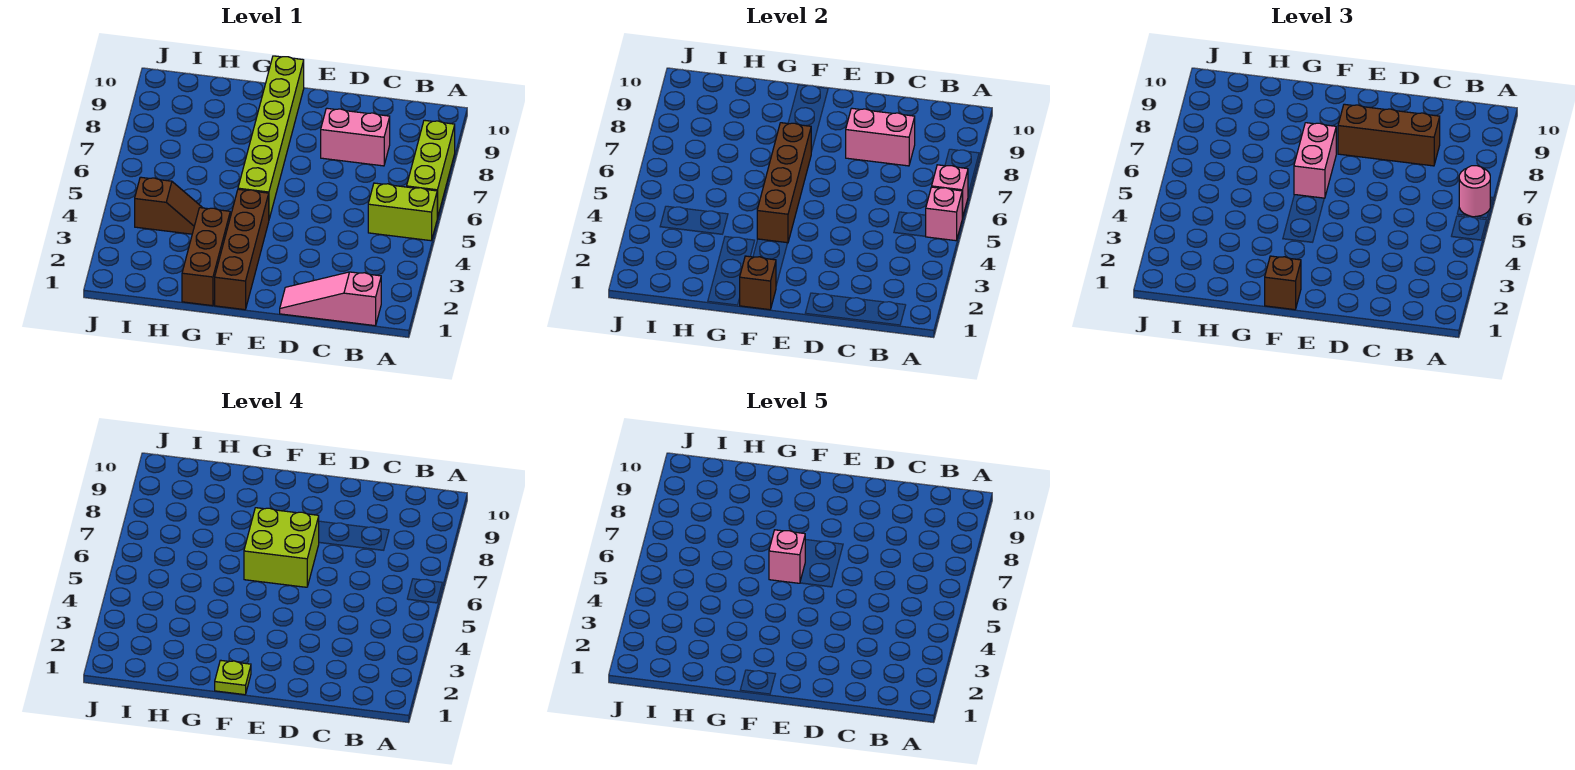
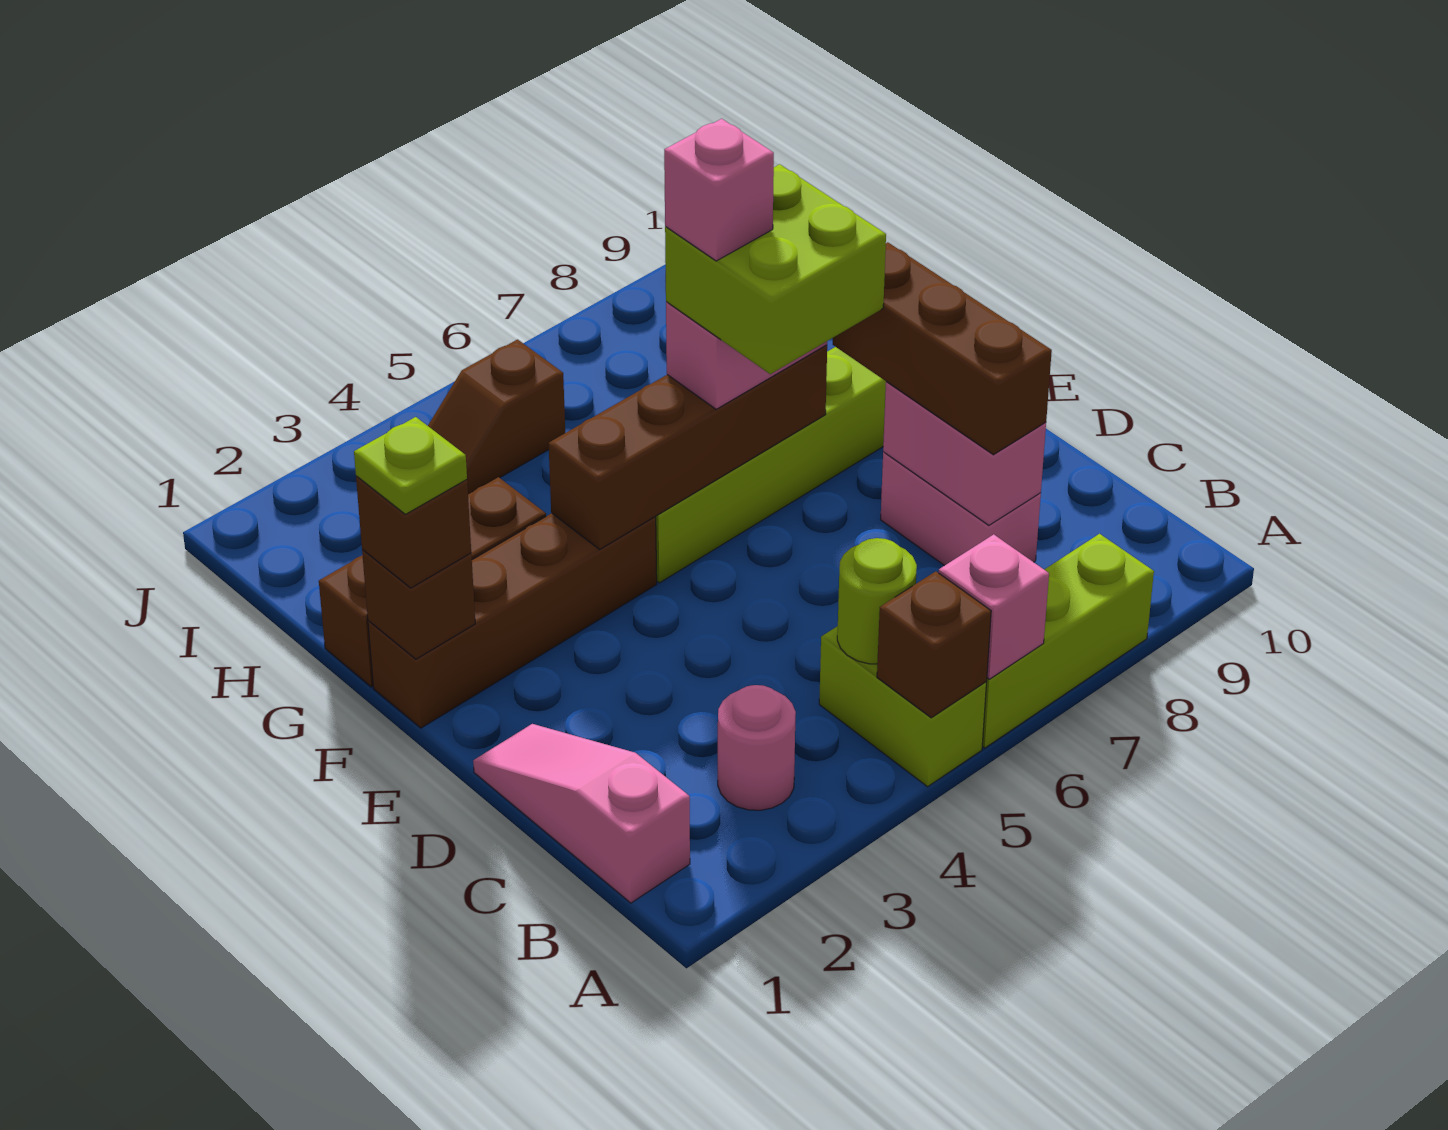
pink brick A5 level 2 -> brown brick A5 level 2
pink round brick A6 level 3 -> pink round brick B3 level 1
none -> lime round brick B5 level 2
brown slope H4:I4 level 1 top I -> brown slope I4:I5 level 1 top 5

